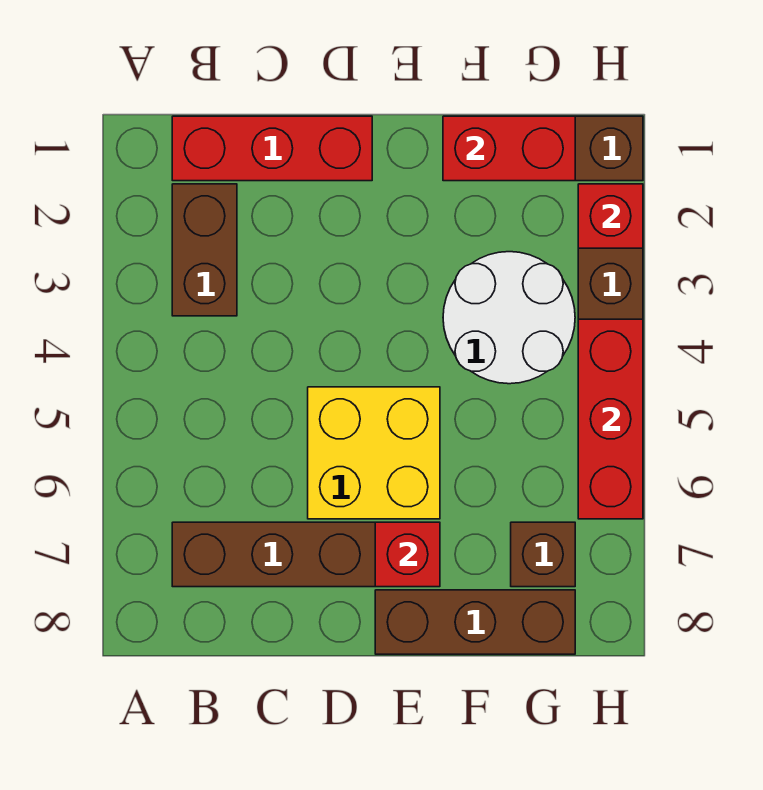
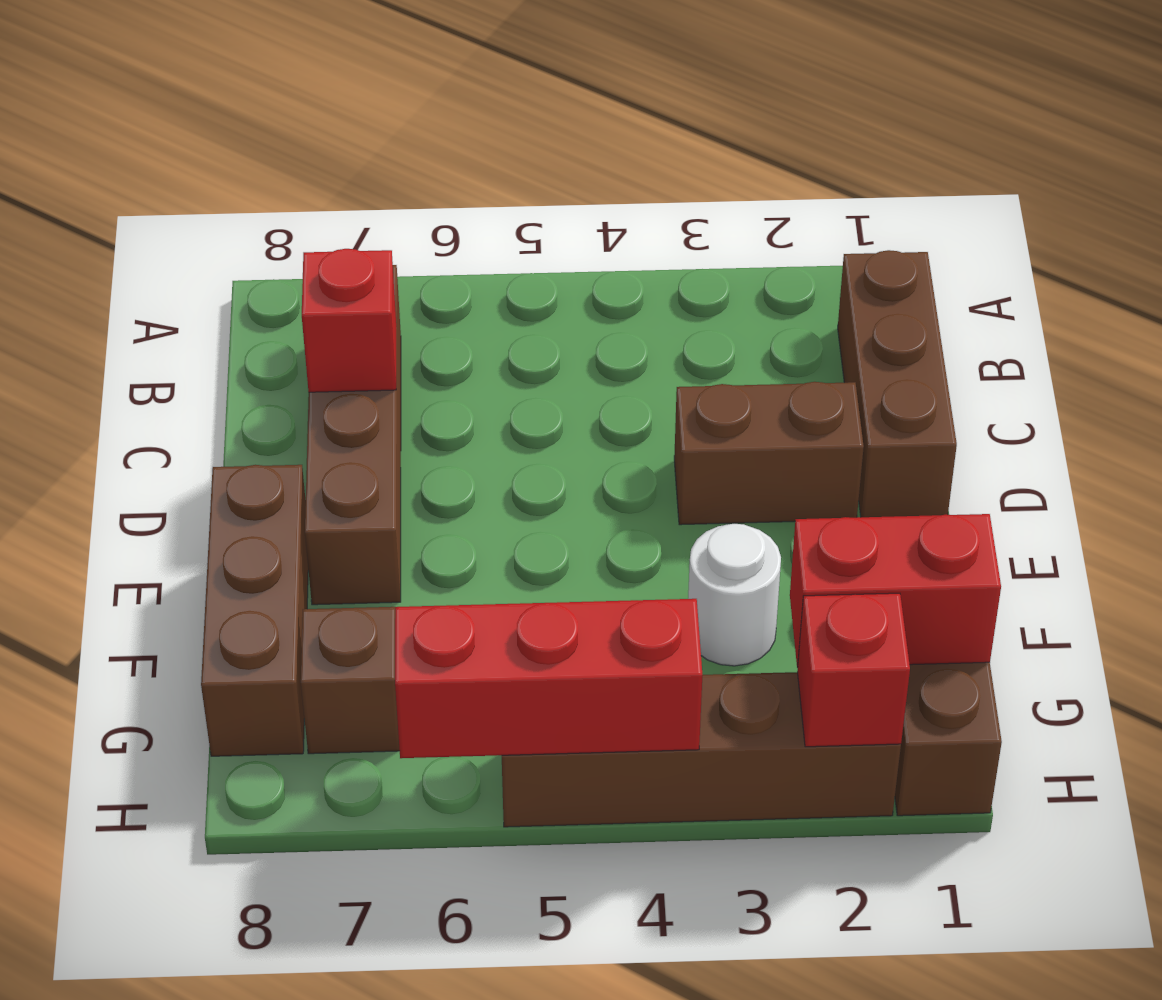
red brick B1:D1 level 1 -> brown brick B1:D1 level 1
brown brick B2:B3 level 1 -> brown brick D2:D3 level 1
yellow brick D5:E6 level 1 -> none
red brick E7 level 2 -> red brick C7 level 2
red brick F1:G1 level 2 -> red brick G1:G2 level 2
white round brick F3:G4 level 1 -> white round brick F3 level 1

